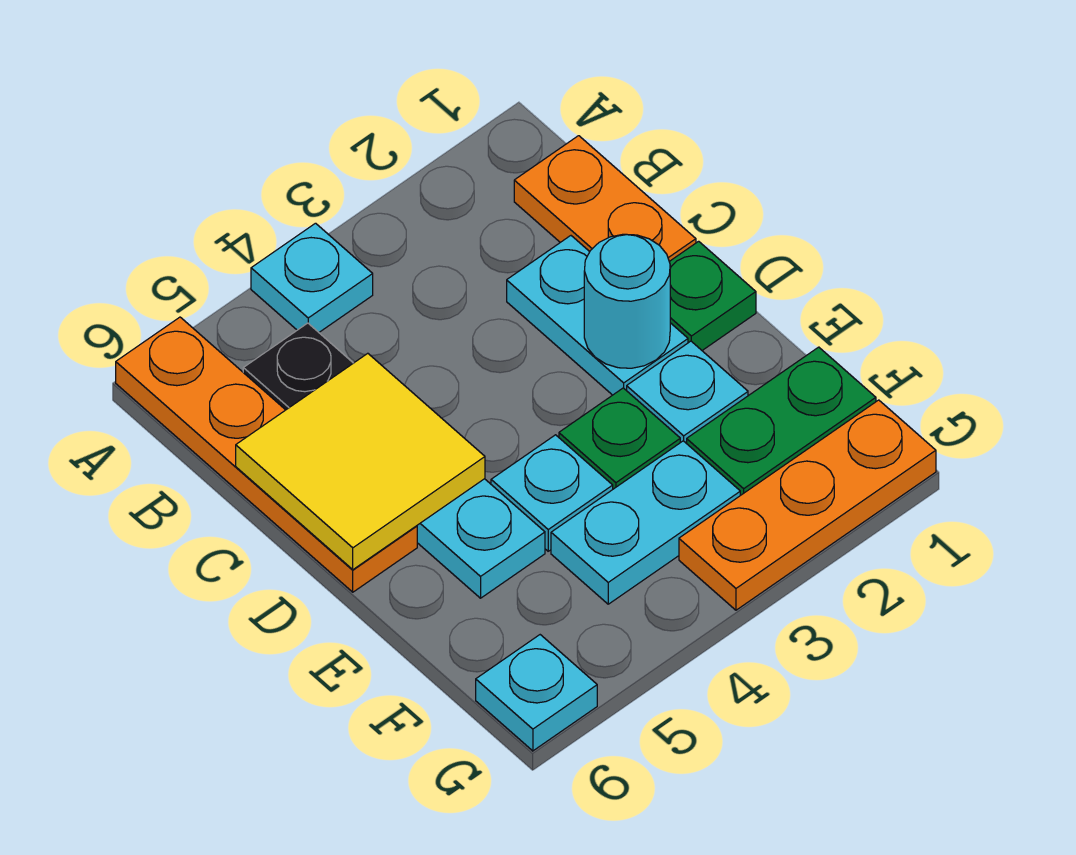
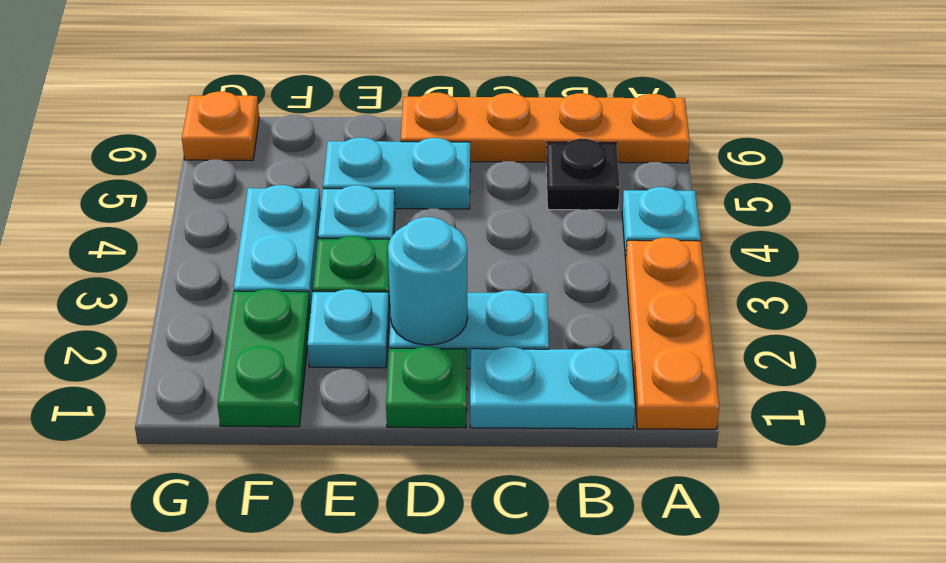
orange plate B1:C1 level 1 -> cyan plate B1:C1 level 1
yellow tile C5:D6 level 2 -> none
orange plate G1:G3 level 1 -> orange plate A1:A3 level 1
cyan plate G6 level 1 -> orange plate G6 level 1

